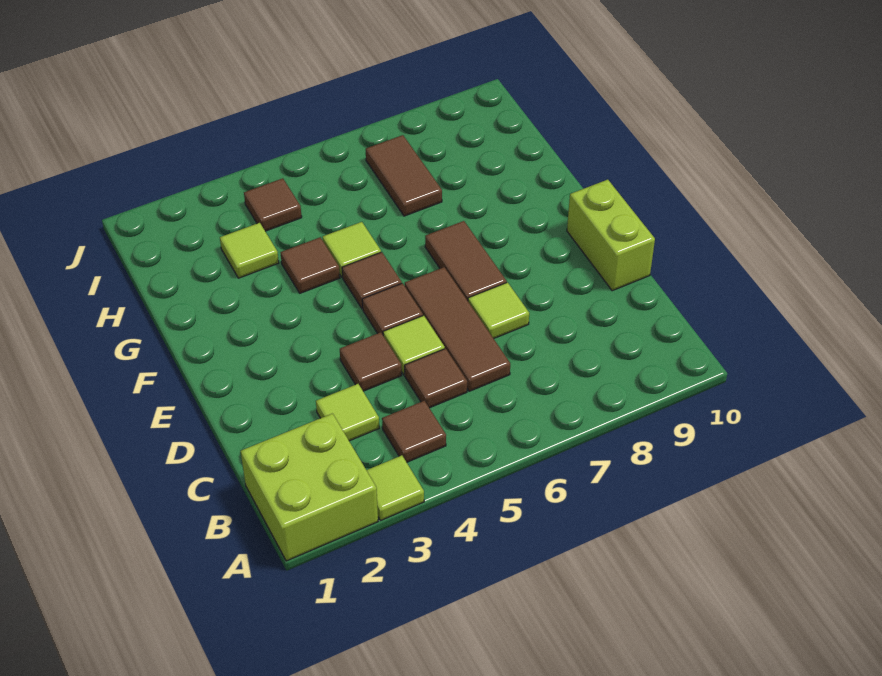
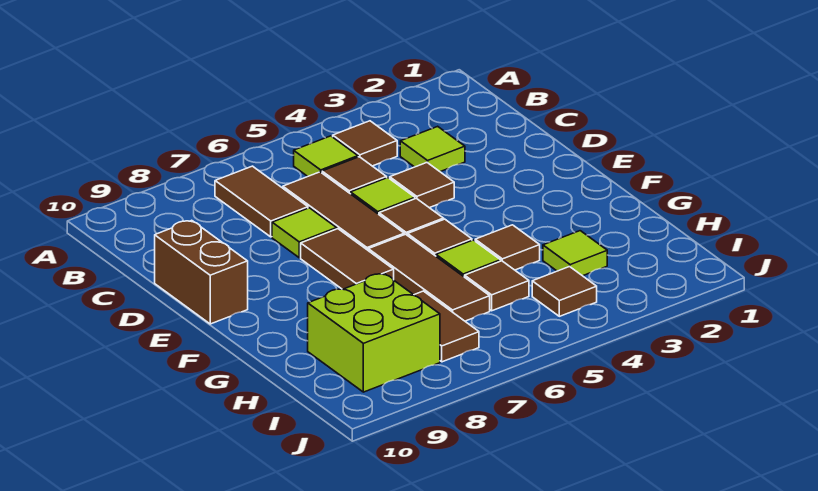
lime brick A1:B2 level 1 -> lime brick H8:I9 level 1
lime tile A3 level 1 -> lime tile B5 level 1
none -> brown tile B7:C7 level 1
lime brick D10:E10 level 1 -> brown brick D10:E10 level 1
none -> brown tile F6:H6 level 1
none -> brown tile H5 level 1

